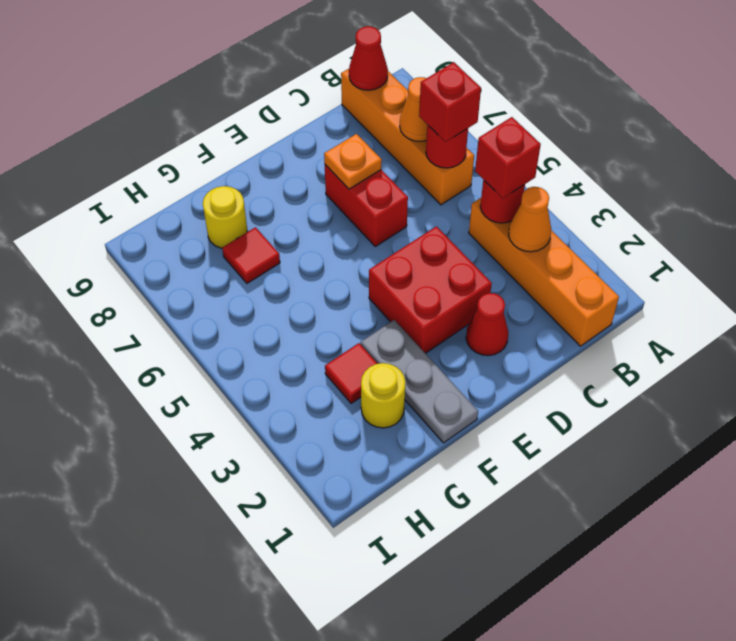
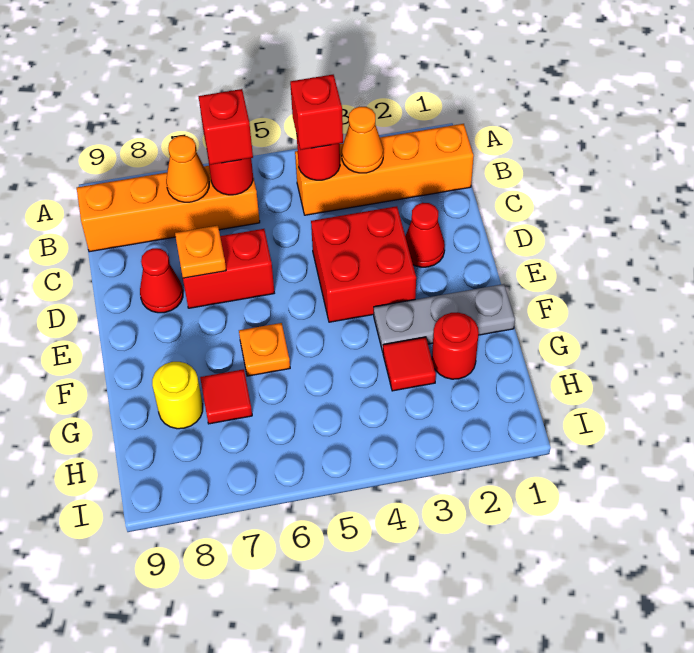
red cone B9 level 2 -> red cone D8 level 1
none -> orange plate F6 level 1
yellow round brick G2 level 1 -> red round brick G2 level 1

